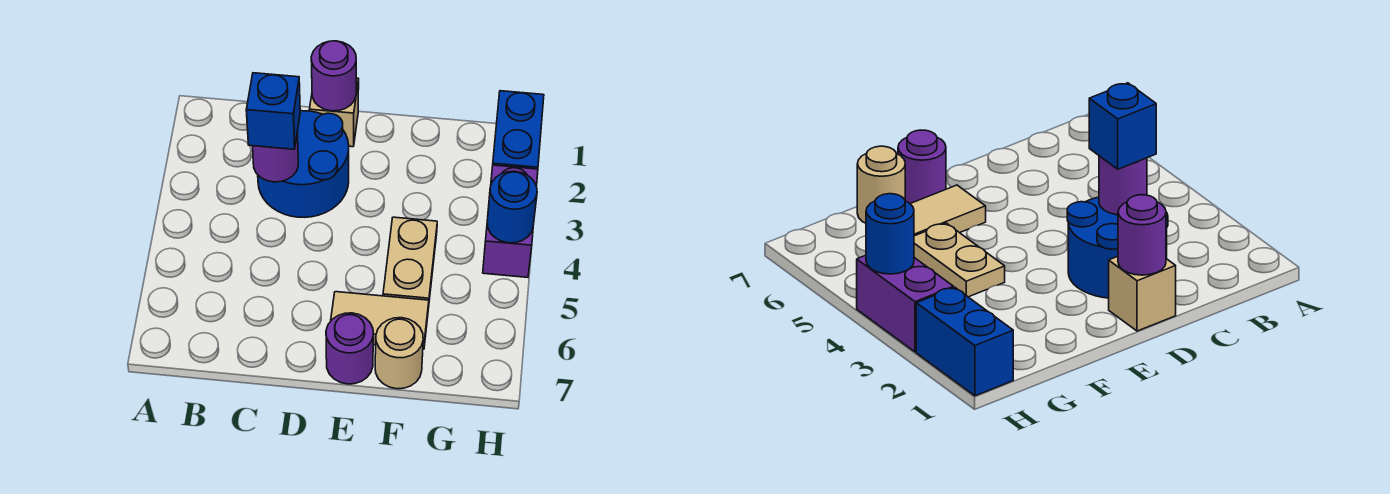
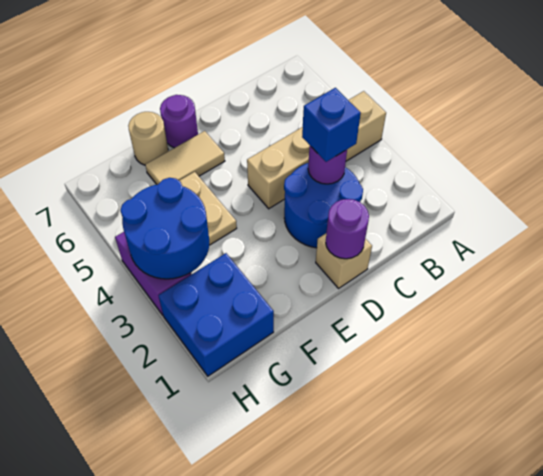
none -> tan brick A4:D4 level 1
blue brick H1:H2 level 1 -> blue brick G1:H2 level 1
blue round brick H4 level 2 -> blue round brick G3:H4 level 2

